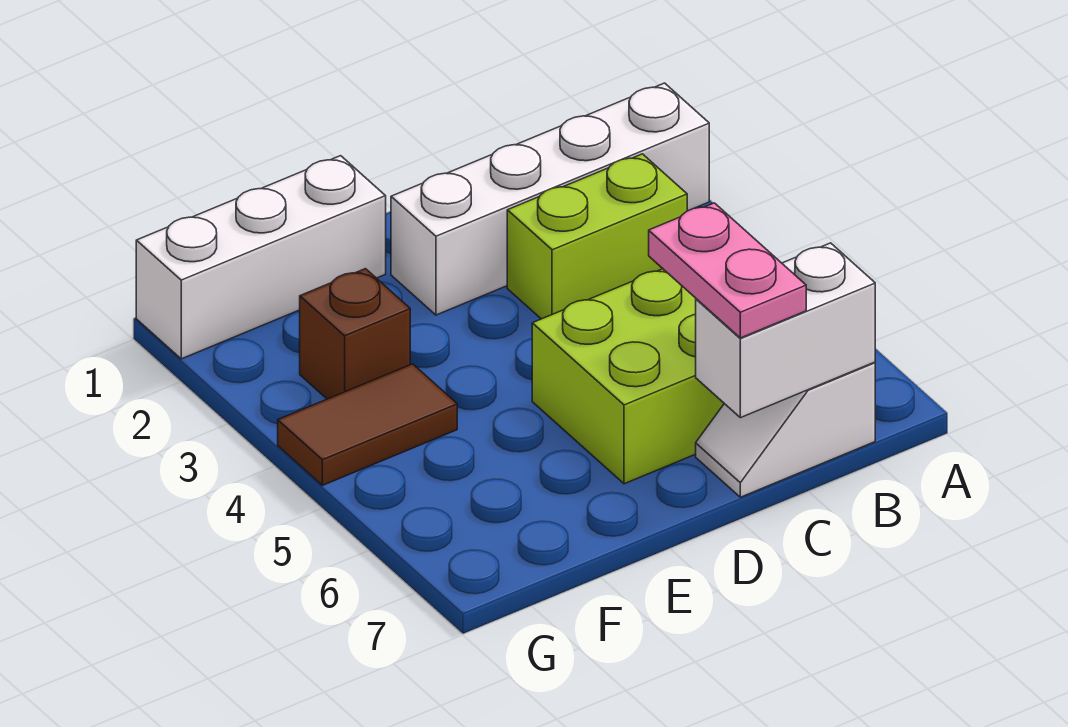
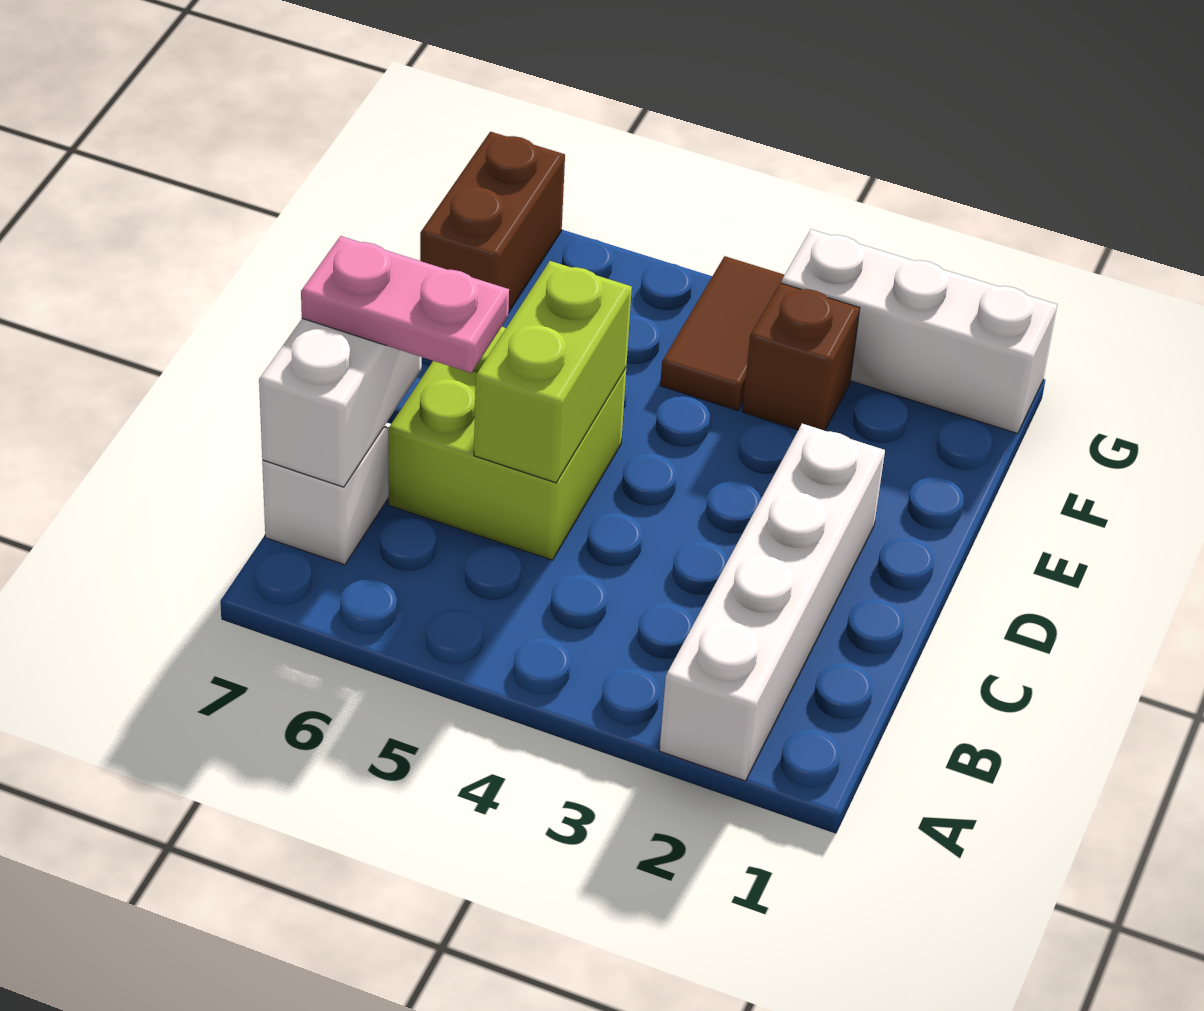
lime brick B3:C3 level 1 -> lime brick C5:D5 level 2
white brick E1:G1 level 1 -> white brick G1:G3 level 1
none -> brown brick F7:G7 level 1

